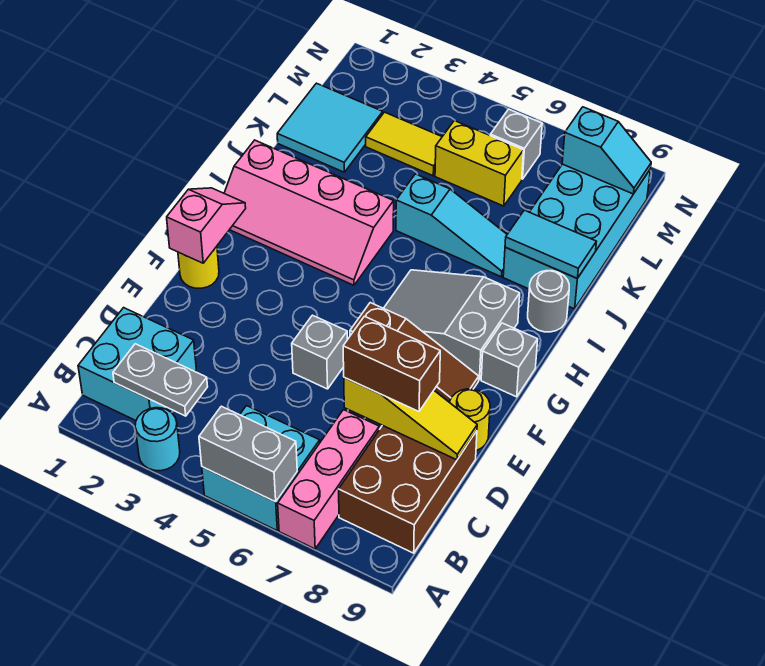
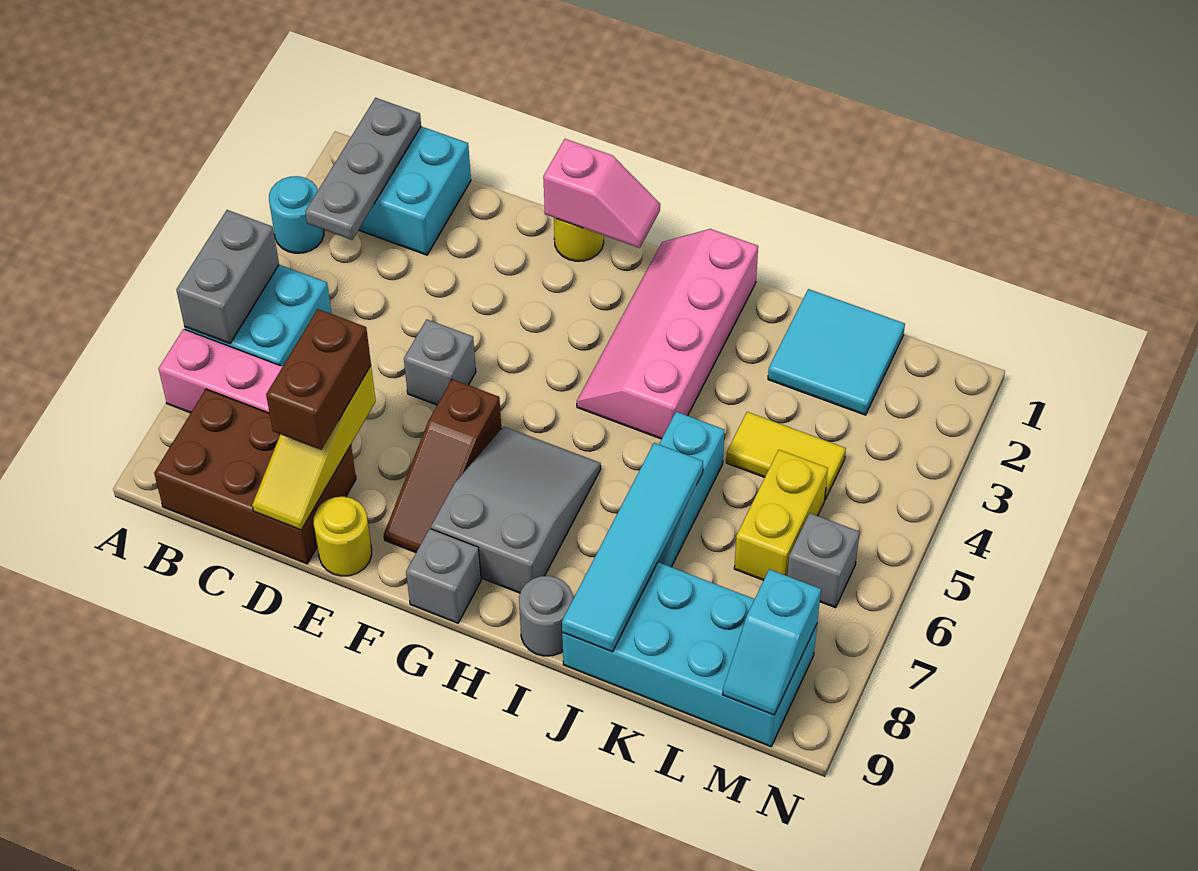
grey plate B2:B3 level 2 -> grey plate B1:B3 level 2
cyan tile J8:J9 level 2 -> cyan tile J6:J9 level 2
yellow tile L3:L4 level 1 -> yellow tile K4:L4 level 1

